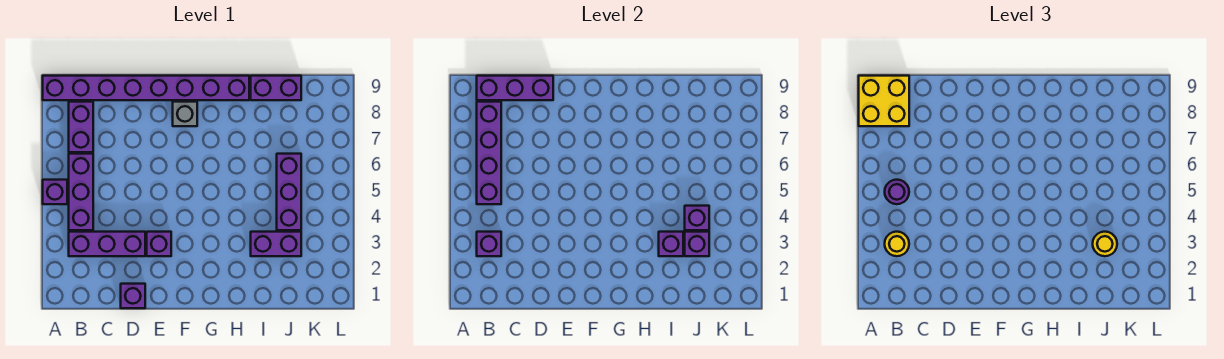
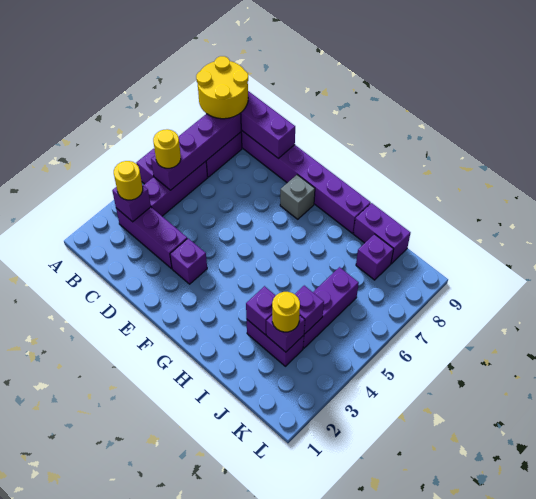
yellow brick A8:B9 level 3 -> yellow round brick A8:B9 level 3
purple round brick B5 level 3 -> yellow round brick B5 level 3
purple brick D1 level 1 -> purple brick J8 level 1

